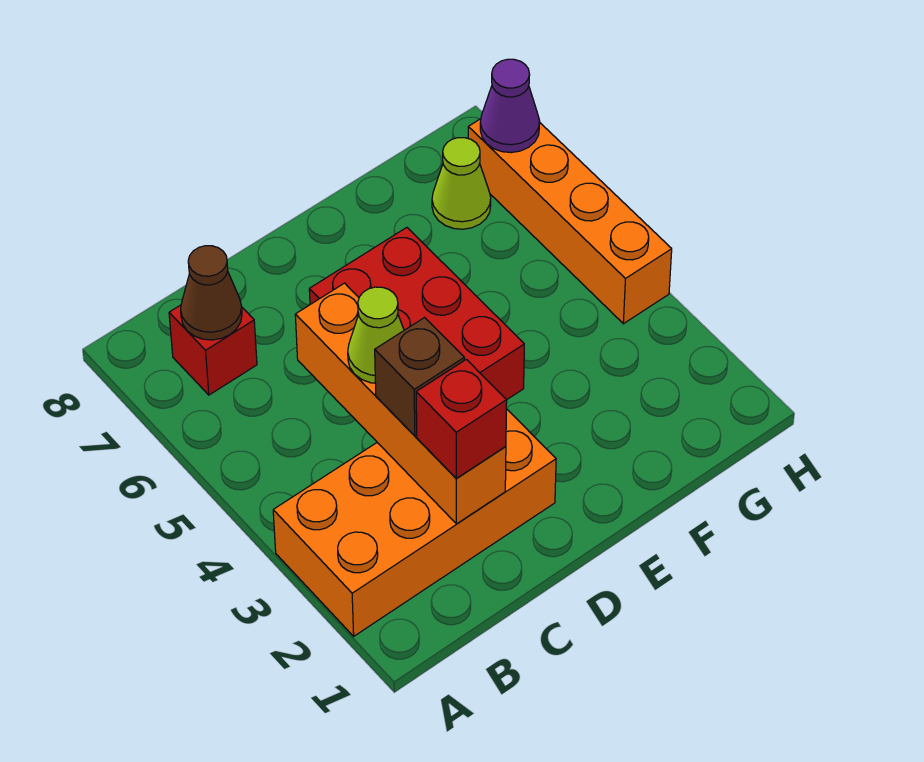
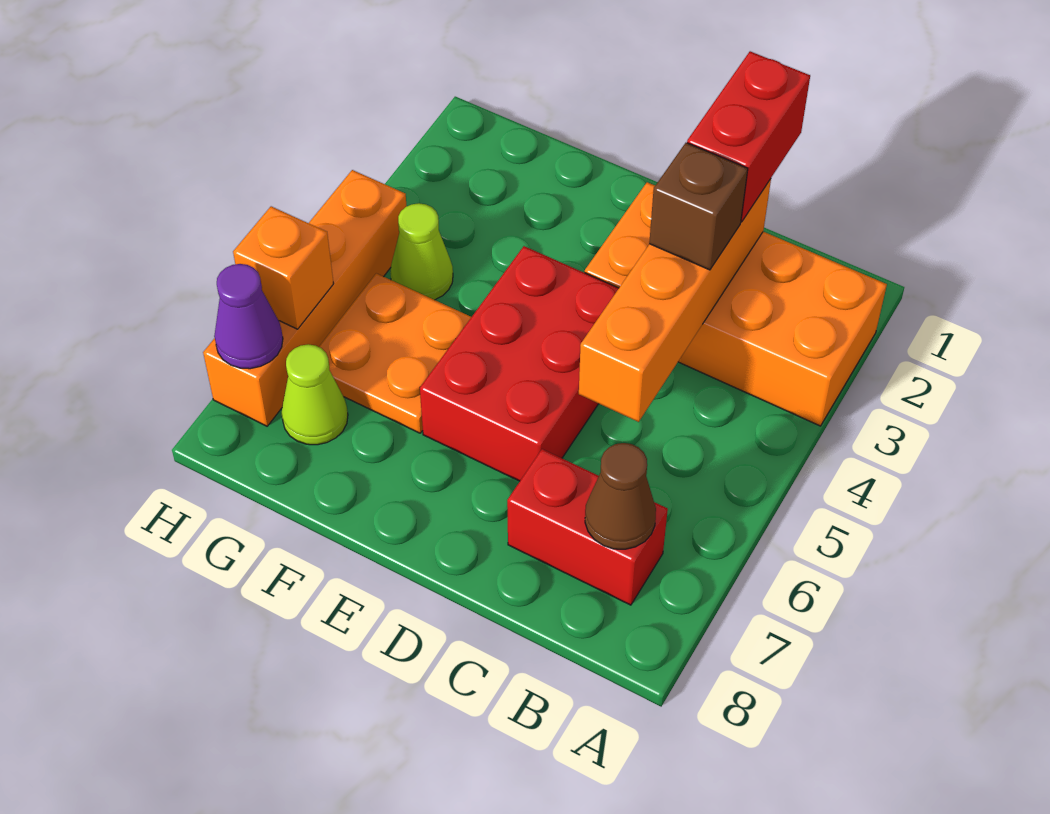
red brick B7 level 1 -> red brick B7:C7 level 1
red brick C2 level 3 -> red brick C1:C2 level 3
lime cone C4 level 3 -> lime cone G4 level 1
none -> orange plate F5:G6 level 1
none -> orange brick H6 level 2

